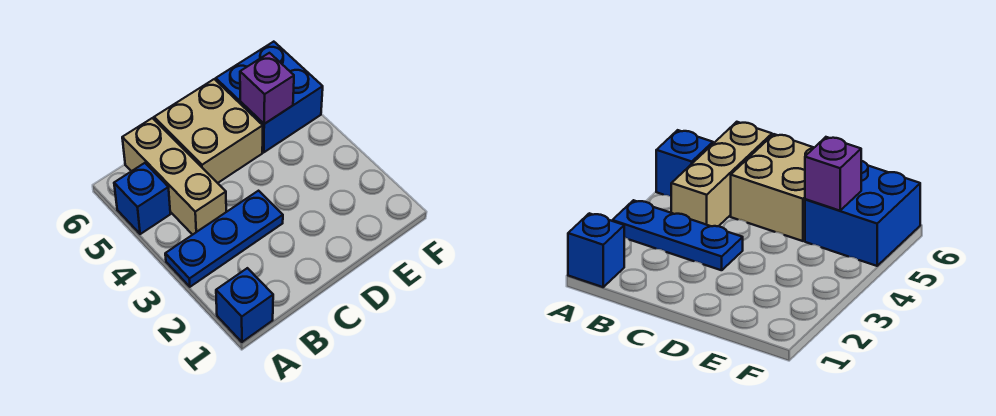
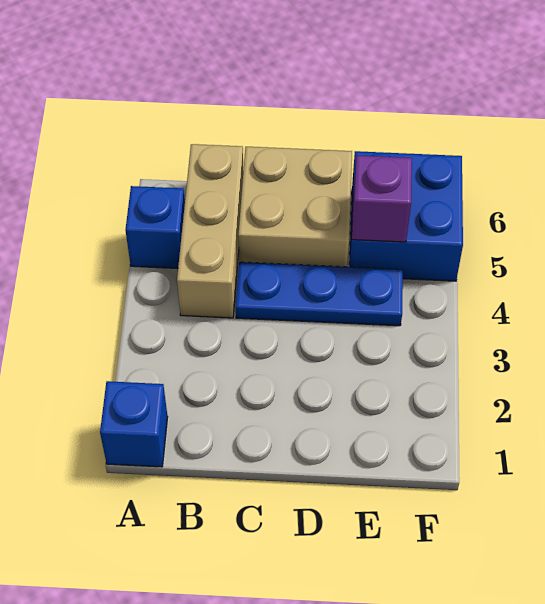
blue plate A3:C3 level 1 -> blue plate C4:E4 level 1

